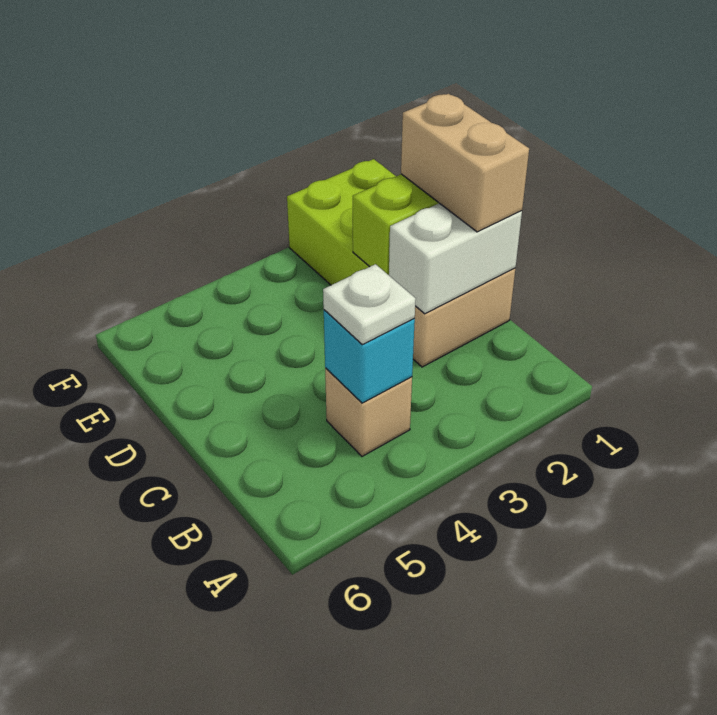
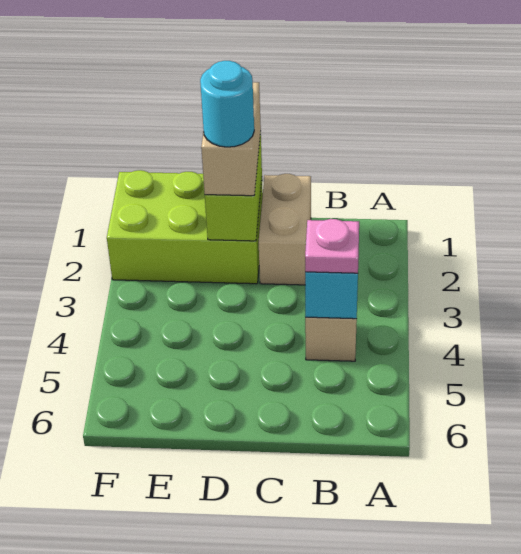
white plate B4 level 3 -> pink plate B4 level 3
white brick C1:C2 level 2 -> none
tan brick C1:D1 level 3 -> tan brick D1:D2 level 3
none -> cyan round brick D2 level 4

